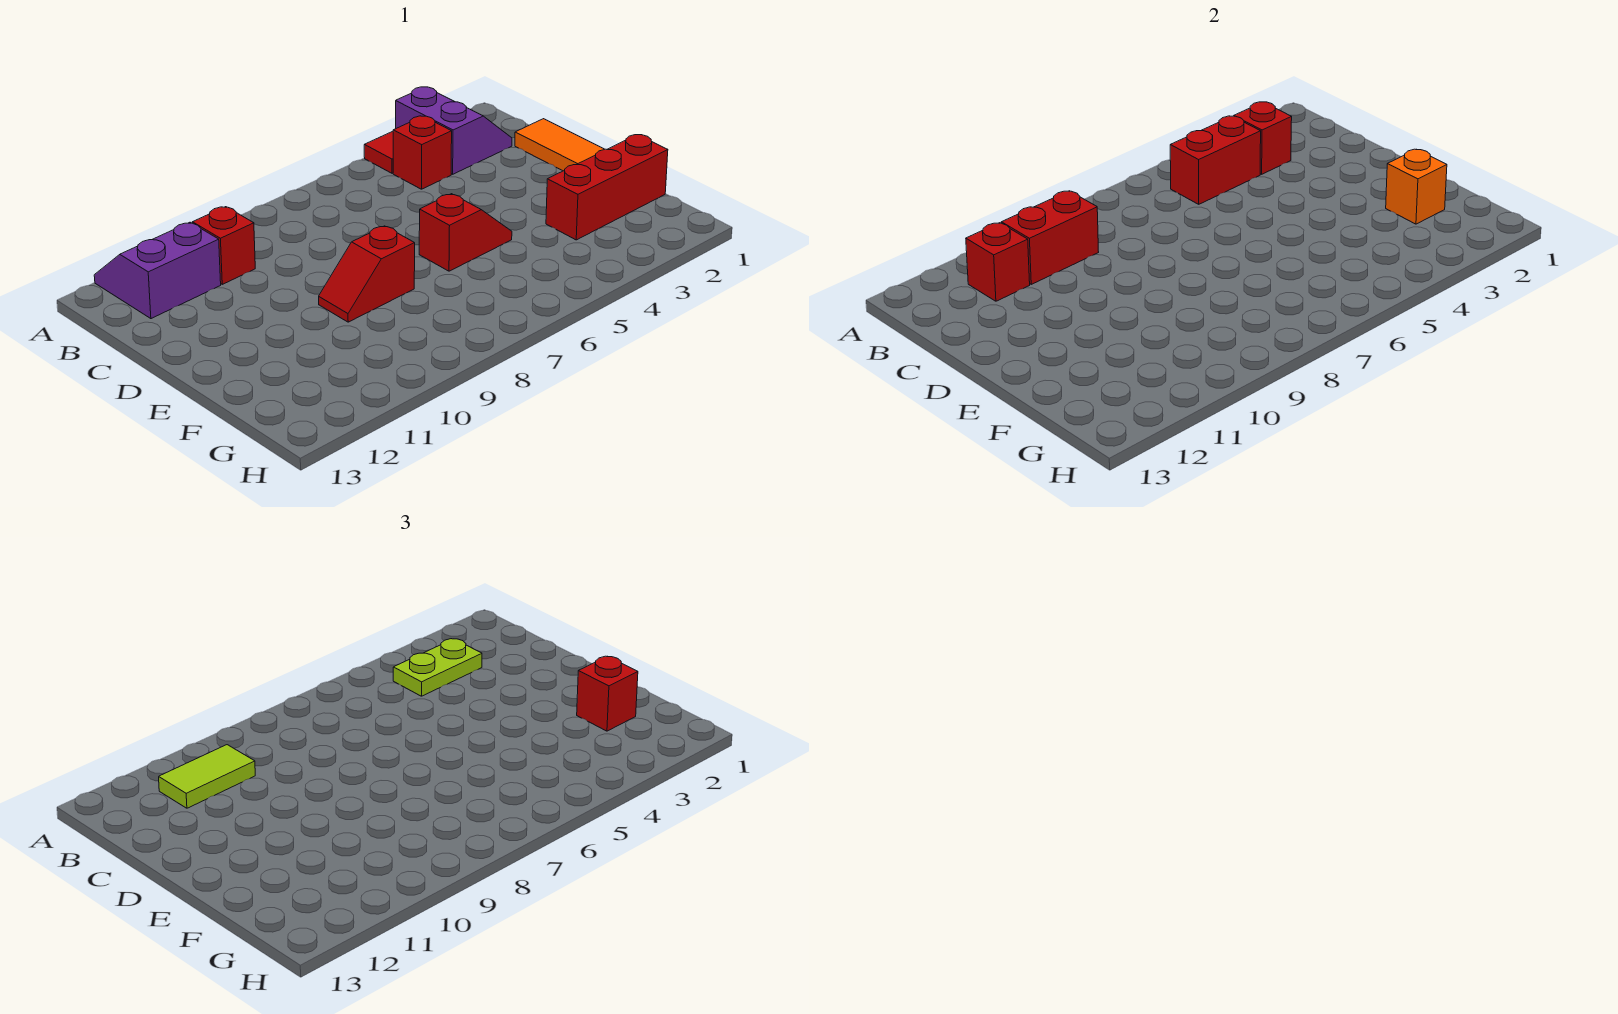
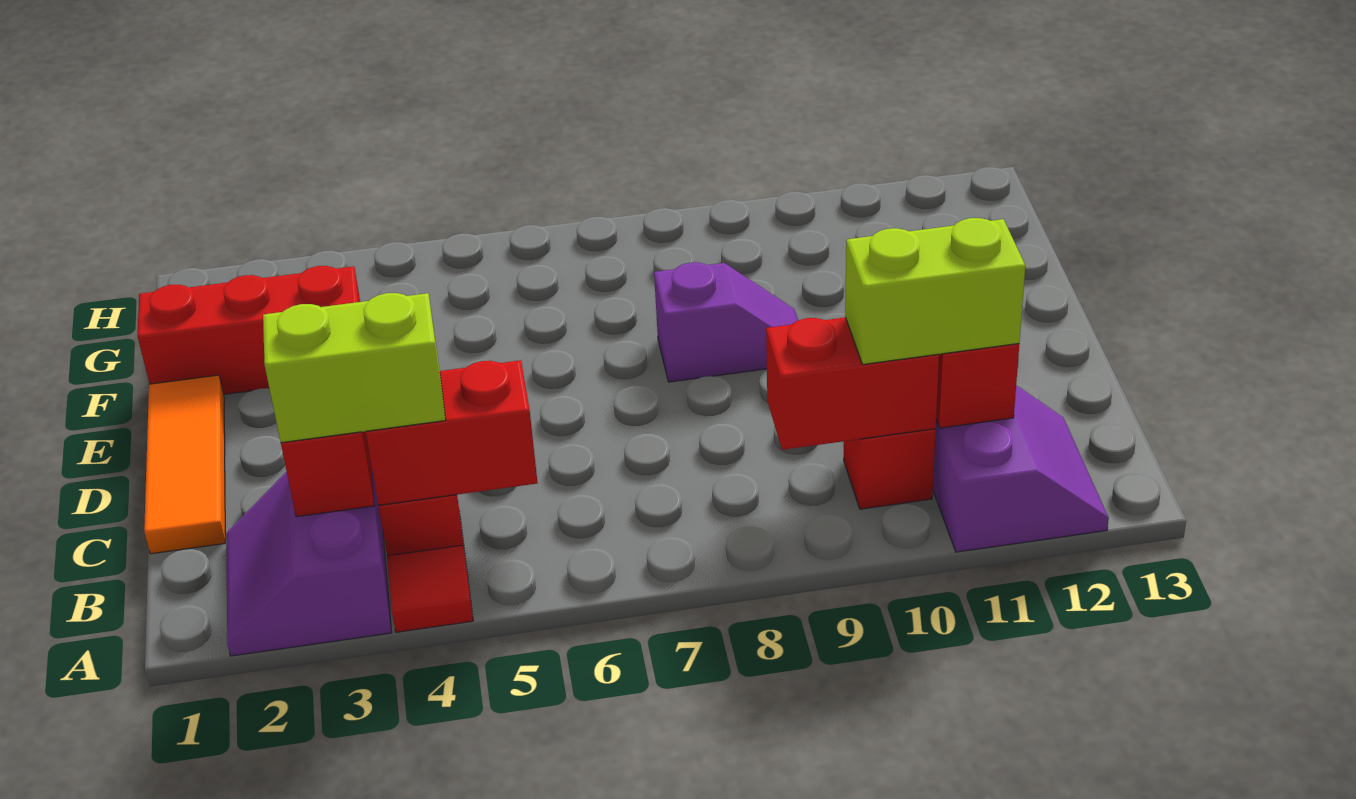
purple slope A11:B12 level 1 top B -> purple slope A11:B12 level 1 top 11
lime plate B3:B4 level 3 -> lime brick B3:B4 level 3
lime tile B10:B11 level 3 -> lime brick B10:B11 level 3
red slope E5:E6 level 1 top 6 -> none
red slope E8:E9 level 1 top 8 -> purple slope E8:E9 level 1 top 8
orange brick F2 level 2 -> none
red brick F2 level 3 -> none

